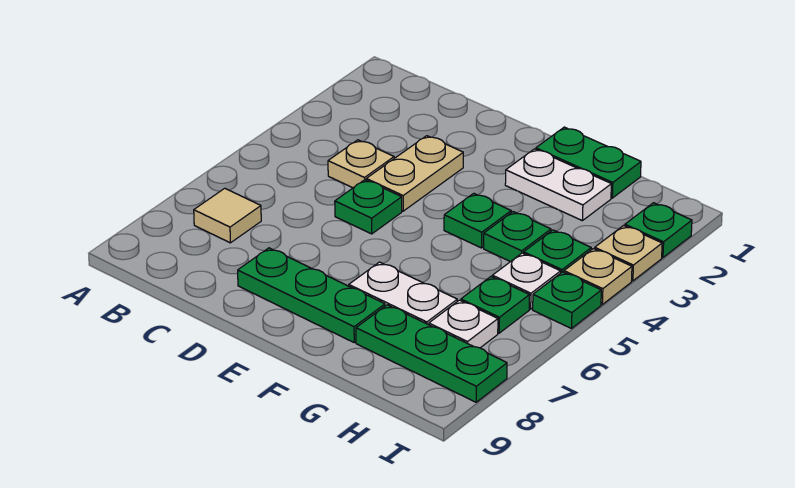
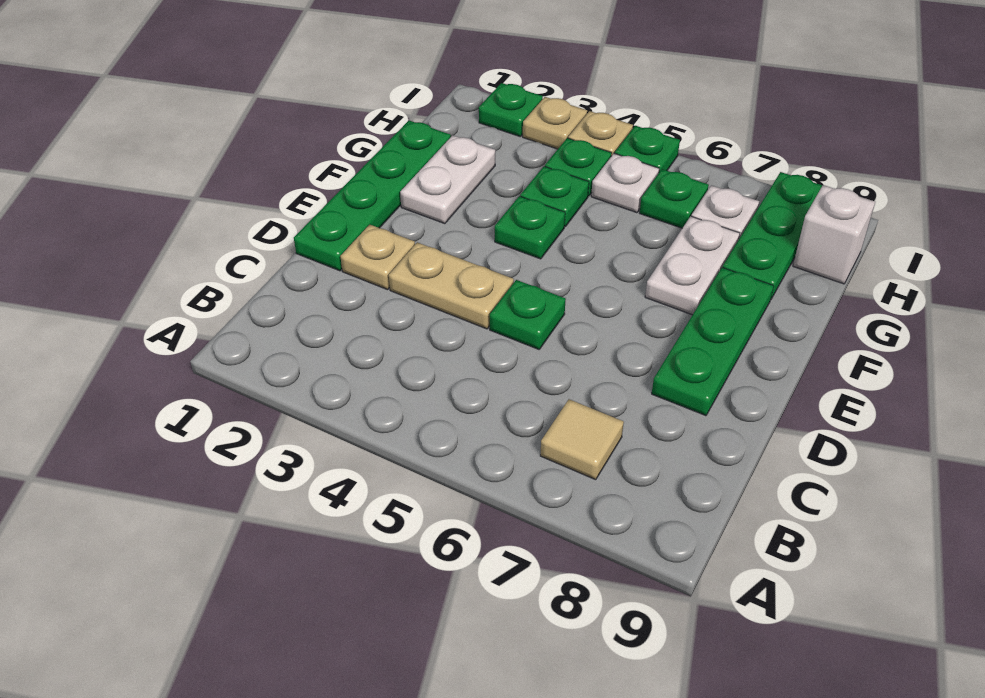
tan plate C4 level 1 -> tan plate D2 level 1
green plate F1:G1 level 1 -> green plate D1:G1 level 1
none -> white brick H9 level 1

